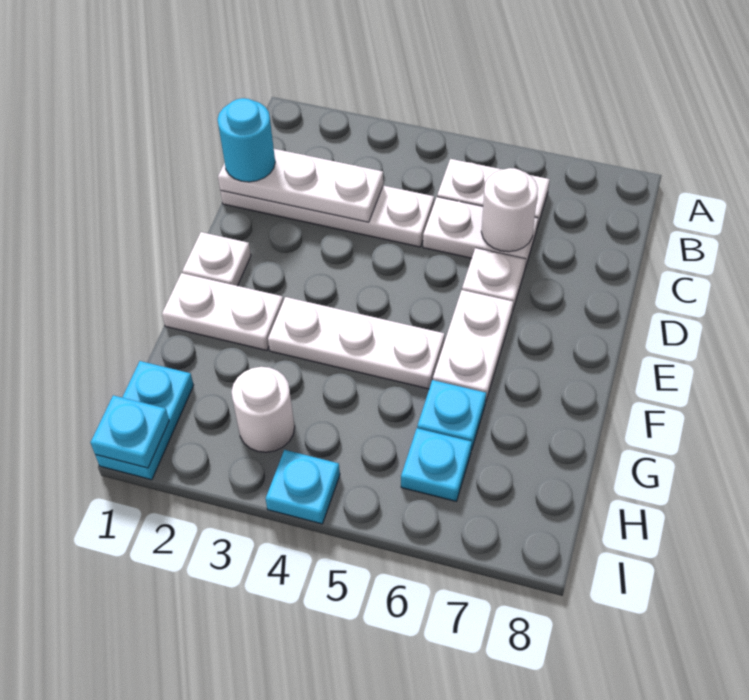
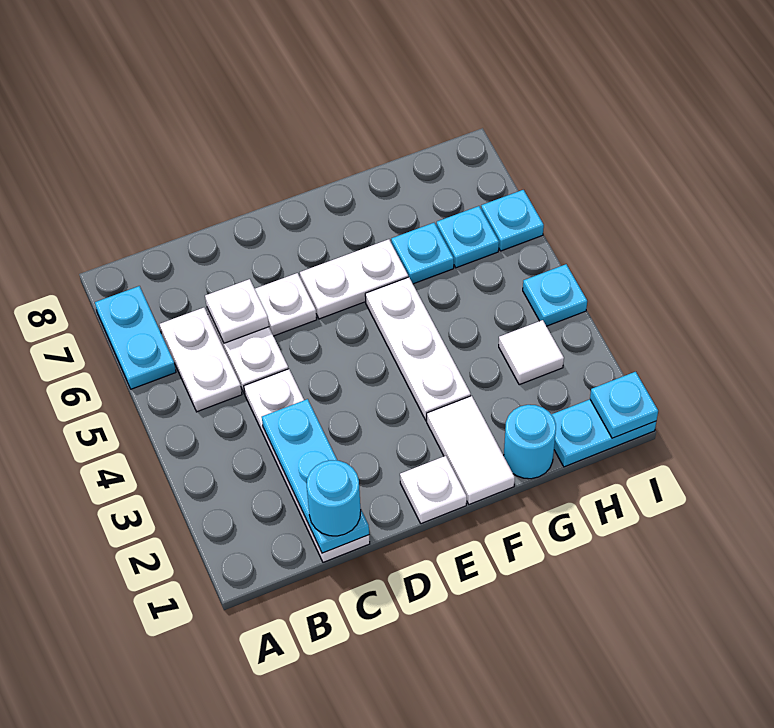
none -> cyan plate A6:A7 level 1
white plate C1:C3 level 2 -> cyan plate C1:C3 level 2
white round brick C6 level 2 -> white plate C6 level 2
white plate F1:F2 level 1 -> white tile F1:F2 level 1
none -> cyan round brick G1 level 1
white round brick H3 level 1 -> white tile H3 level 1
none -> cyan plate I6 level 1

